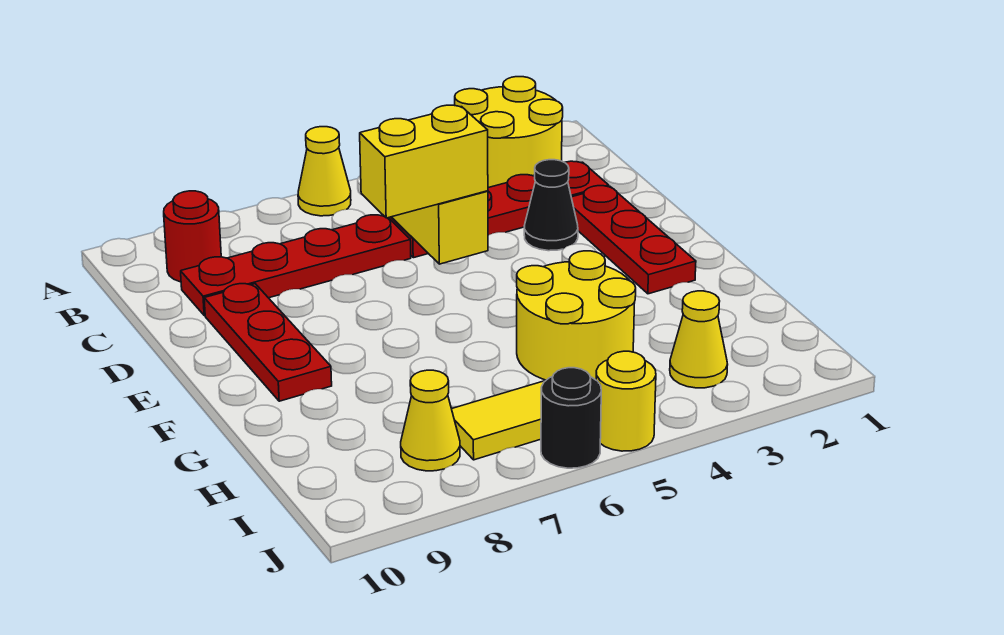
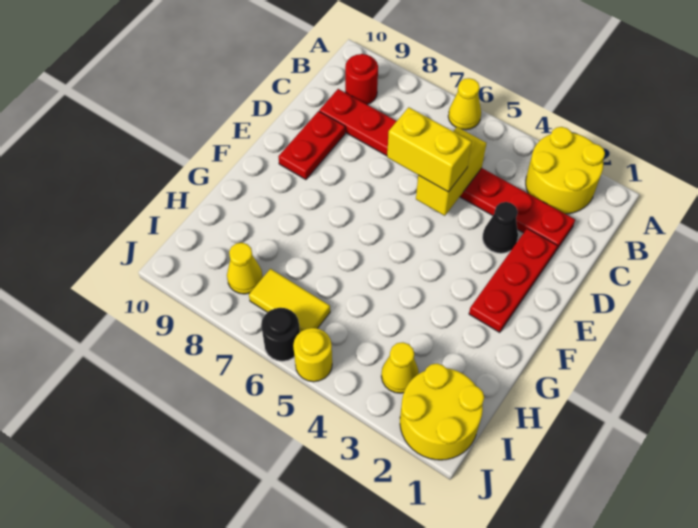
red plate D9:F9 level 1 -> red plate D9:E9 level 1
yellow round brick G4:H5 level 1 -> yellow round brick I1:J2 level 1

